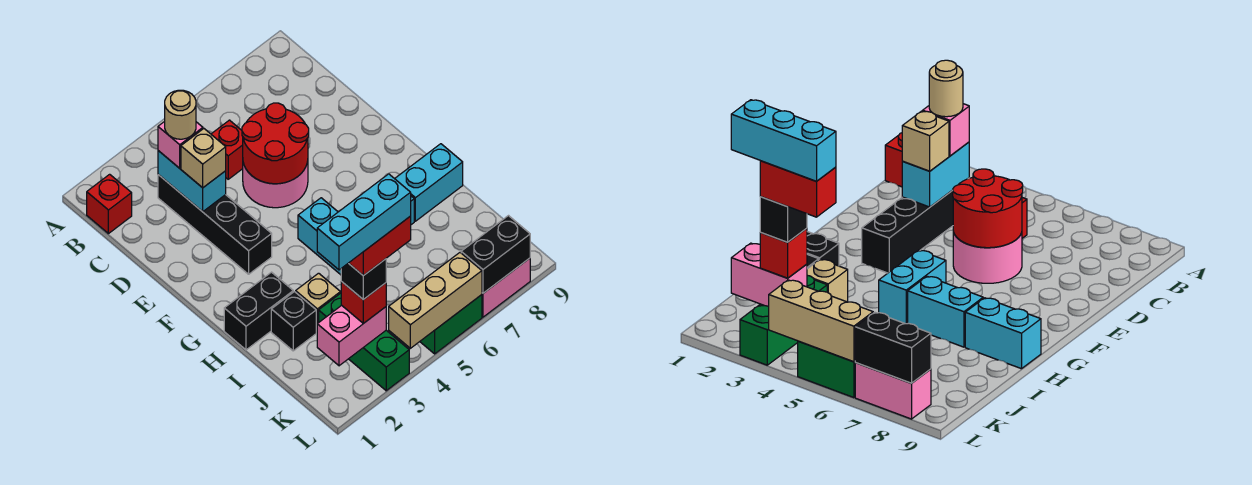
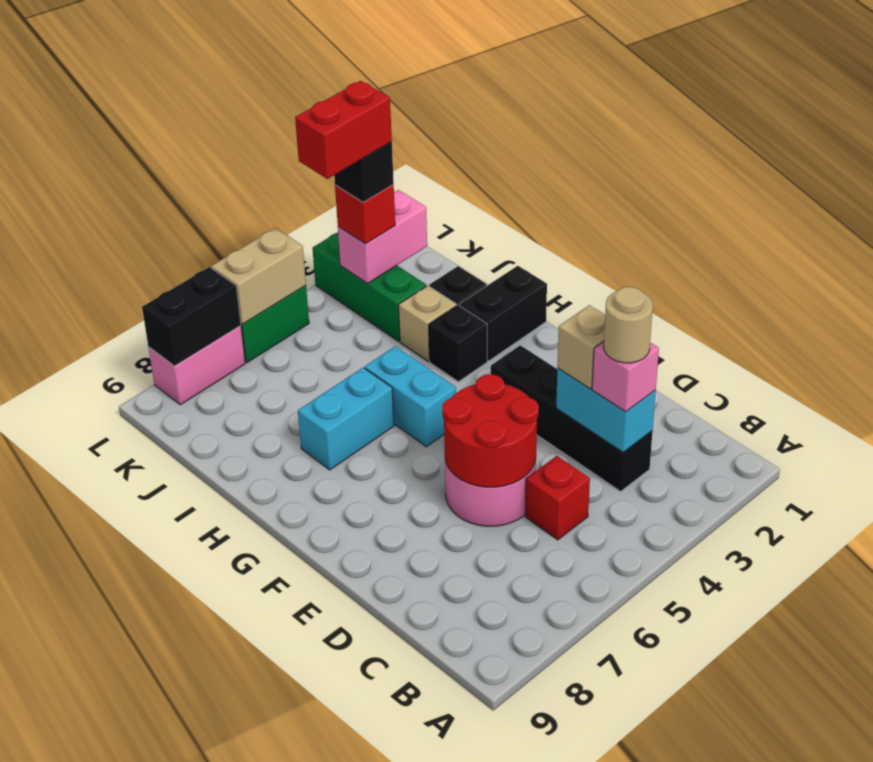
red brick B1 level 1 -> none
none -> black brick H3 level 1
cyan brick H8:H9 level 1 -> none
cyan brick K2:K4 level 6 -> none
tan brick L4:L6 level 2 -> tan brick L5:L6 level 2

